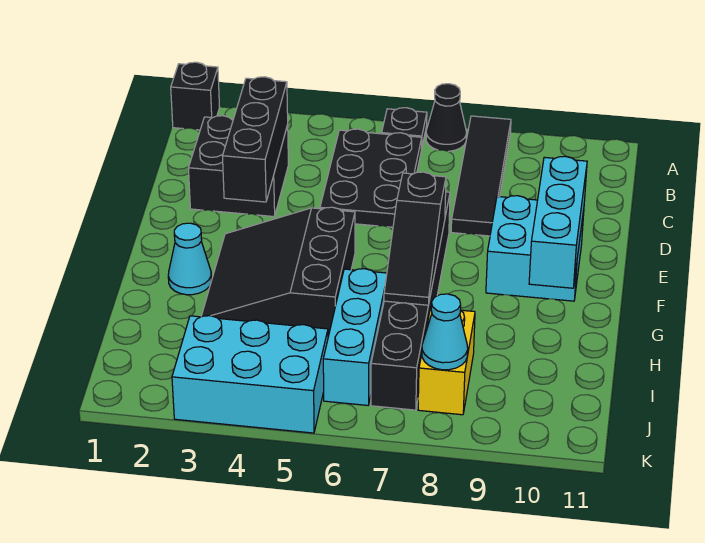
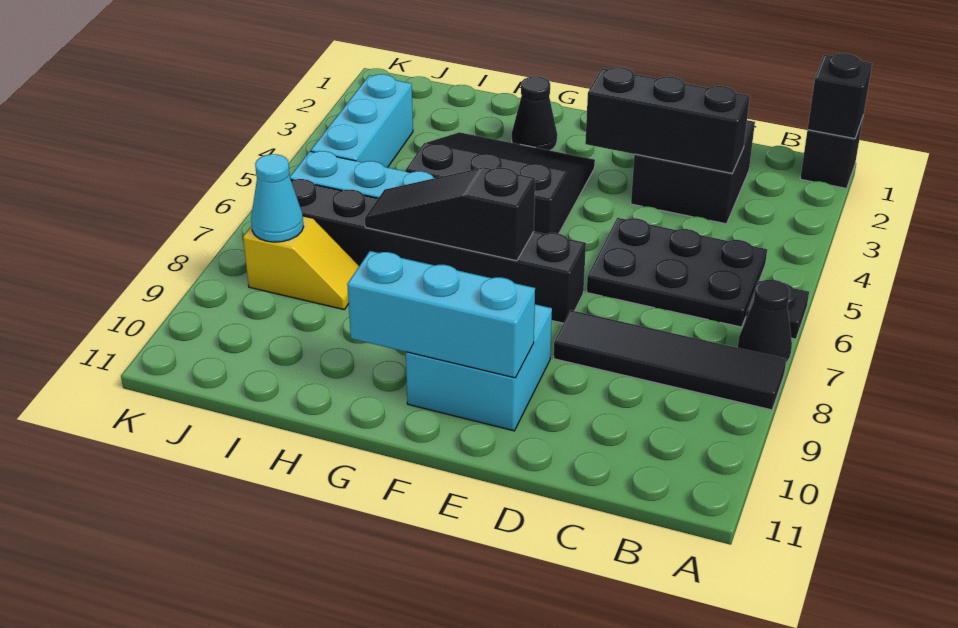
none -> black brick A1 level 2
cyan cone G2 level 1 -> black cone G2 level 1
yellow brick I8:J8 level 1 -> yellow slope I8:J8 level 1 top J
cyan brick J3:K5 level 1 -> cyan brick J3:J5 level 1

